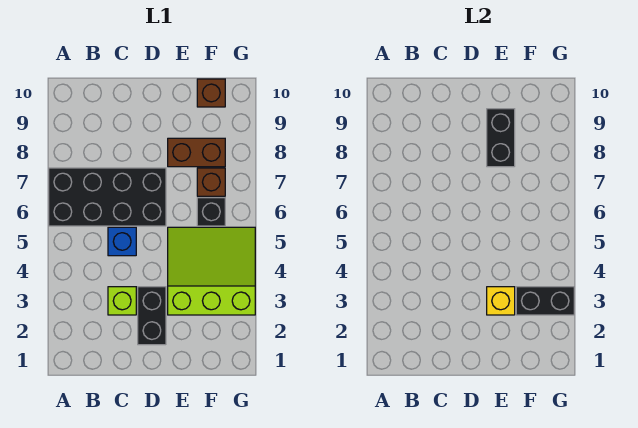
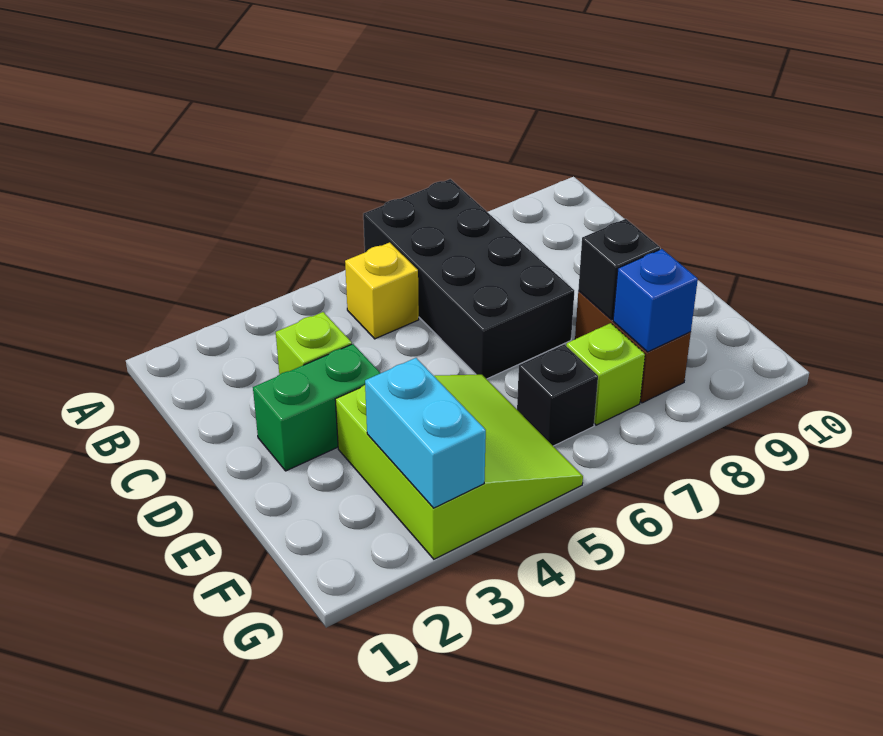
blue brick C5 level 1 -> blue brick F8 level 2
black brick D2:D3 level 1 -> green brick D2:D3 level 1
yellow brick E3 level 2 -> yellow brick B5 level 1
black brick E8:E9 level 2 -> black brick E8 level 2
black brick F3:G3 level 2 -> cyan brick F3:G3 level 2
brown brick F7 level 1 -> lime brick F7 level 1
brown brick F10 level 1 -> none

